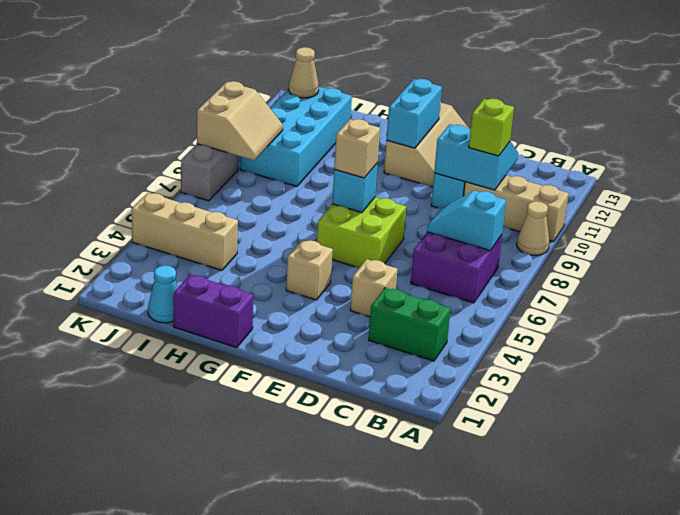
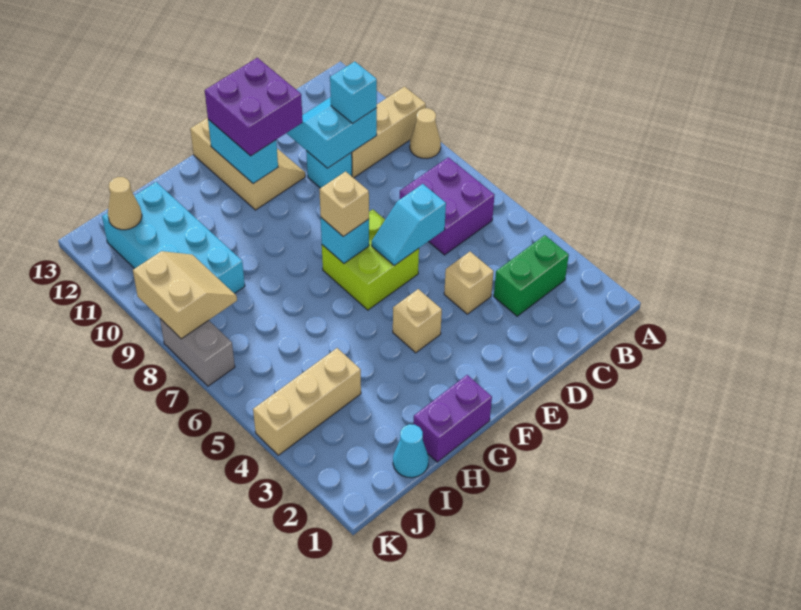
cyan slope B7:C7 level 2 top B -> cyan slope D6:E6 level 2 top D
lime brick C10 level 3 -> cyan brick C10 level 3
none -> purple brick E11:F12 level 3

